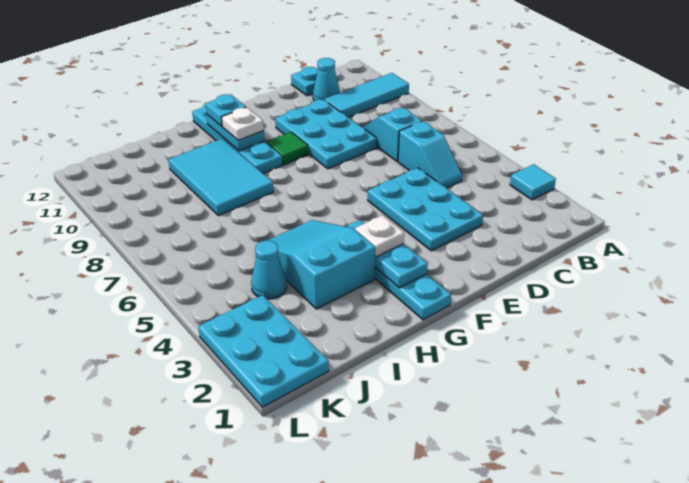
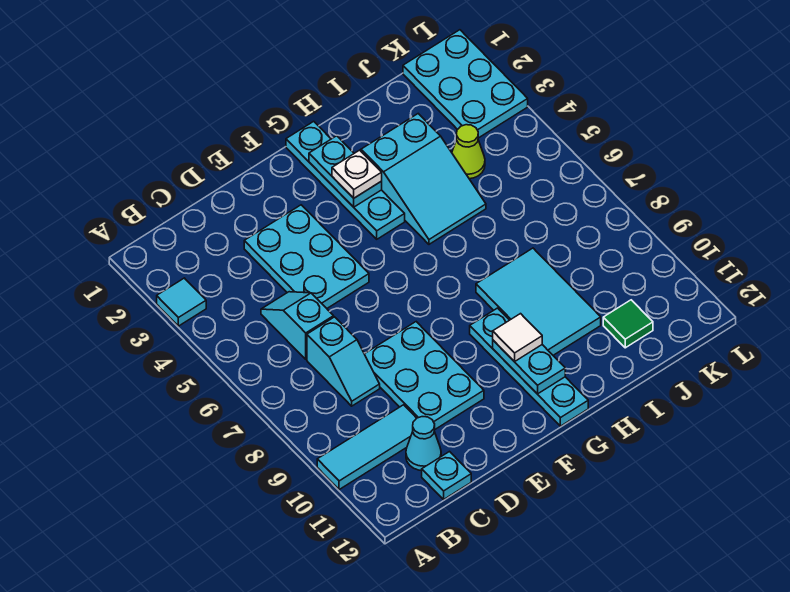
green tile F9 level 1 -> green tile J11 level 1
white plate G10 level 3 -> white tile G10 level 3
cyan plate G11 level 3 -> none
cyan cone J4 level 1 -> lime cone J4 level 1

